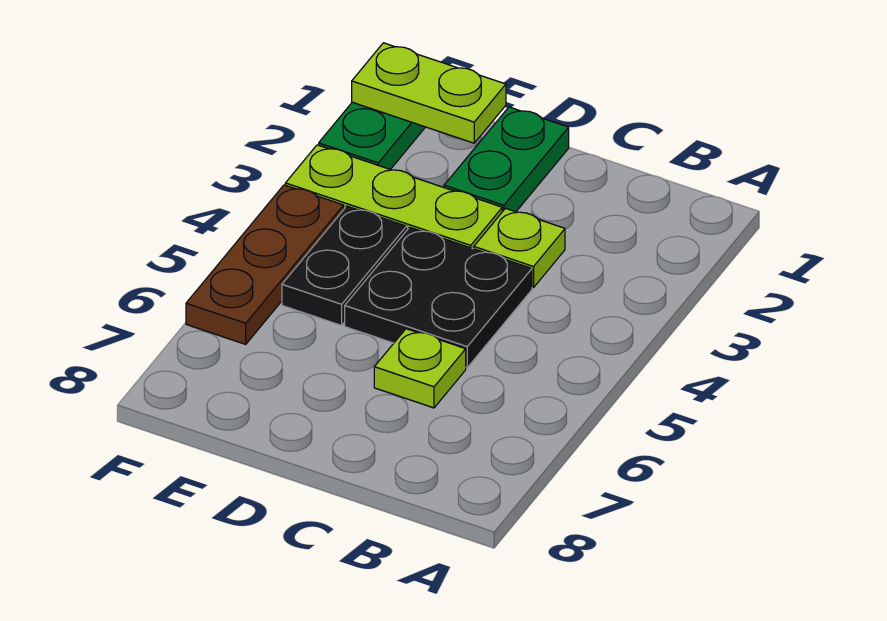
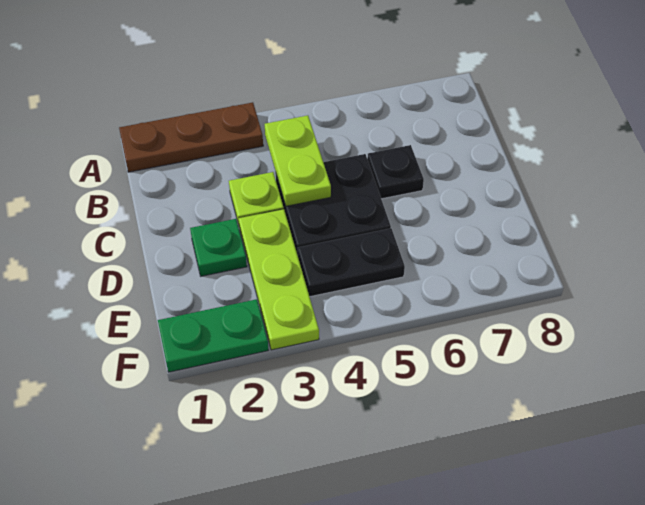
lime plate C6 level 1 -> black plate C6 level 1
green plate D1:D2 level 1 -> green plate D2 level 1
lime plate E1:F1 level 2 -> lime plate B4:C4 level 2
brown plate F4:F6 level 1 -> brown plate A1:A3 level 1

